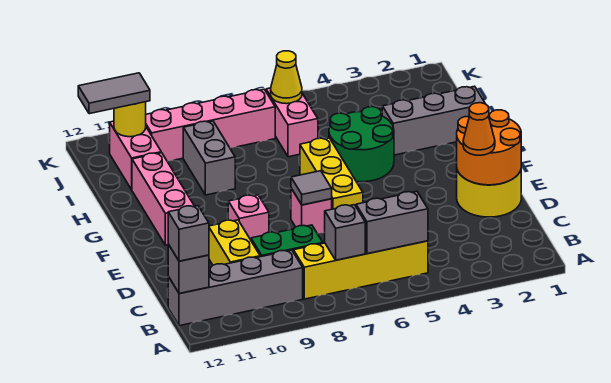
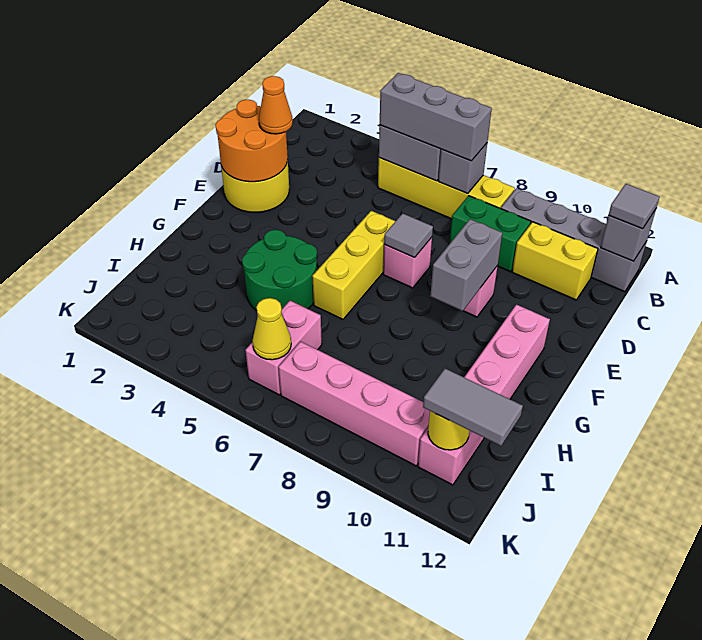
grey brick B12 level 3 -> grey tile B12 level 3
yellow brick C10:D10 level 1 -> yellow brick C10:C11 level 1
grey brick H1:H3 level 1 -> grey brick B5:B7 level 3
grey brick H9:I9 level 1 -> grey brick E9:F9 level 2

